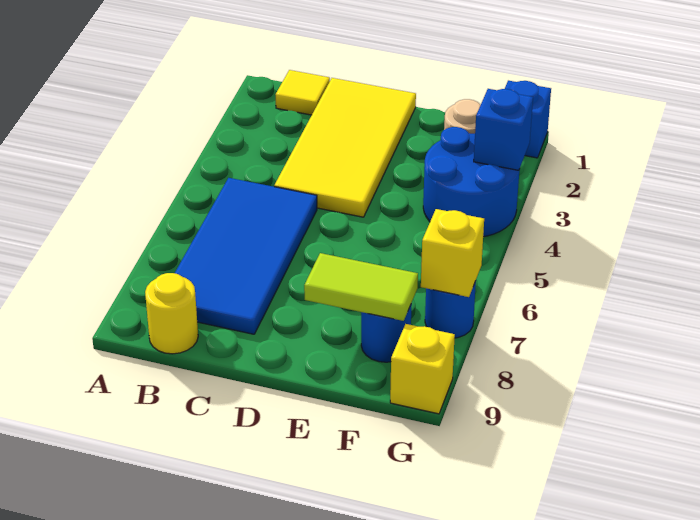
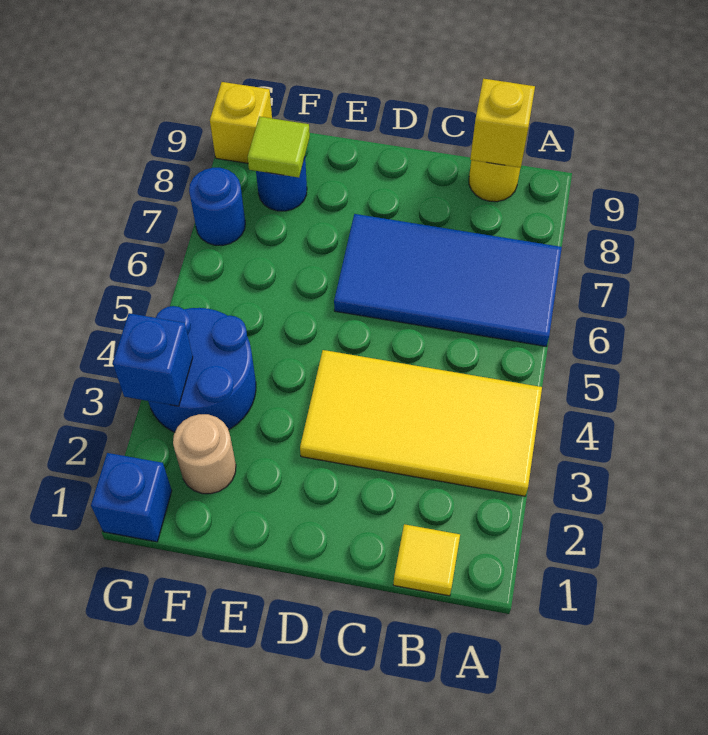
blue tile B5:C8 level 1 -> blue tile A6:D7 level 1
yellow tile C1:D4 level 1 -> yellow tile A3:D4 level 1
lime tile E8:F8 level 2 -> lime tile F8 level 2
yellow brick G7 level 2 -> yellow brick B9 level 2

